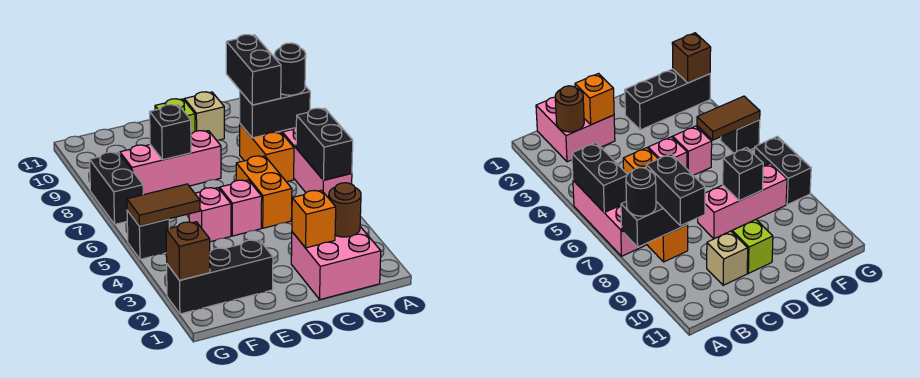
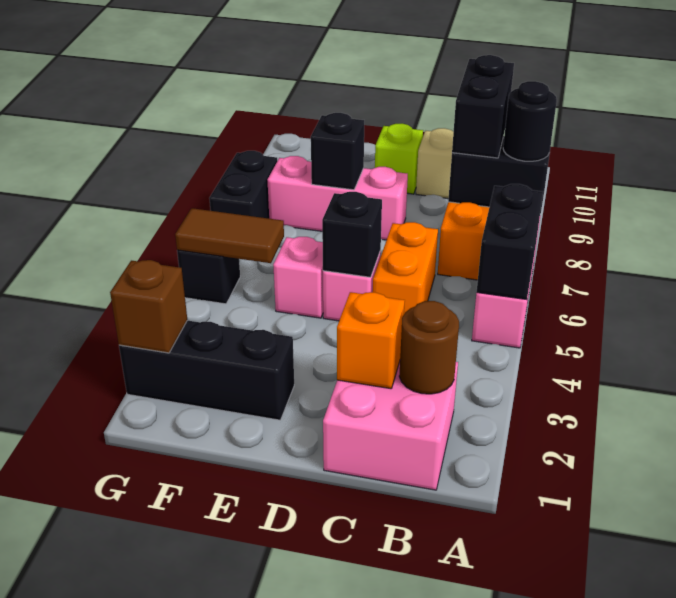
none -> black brick D5 level 2

